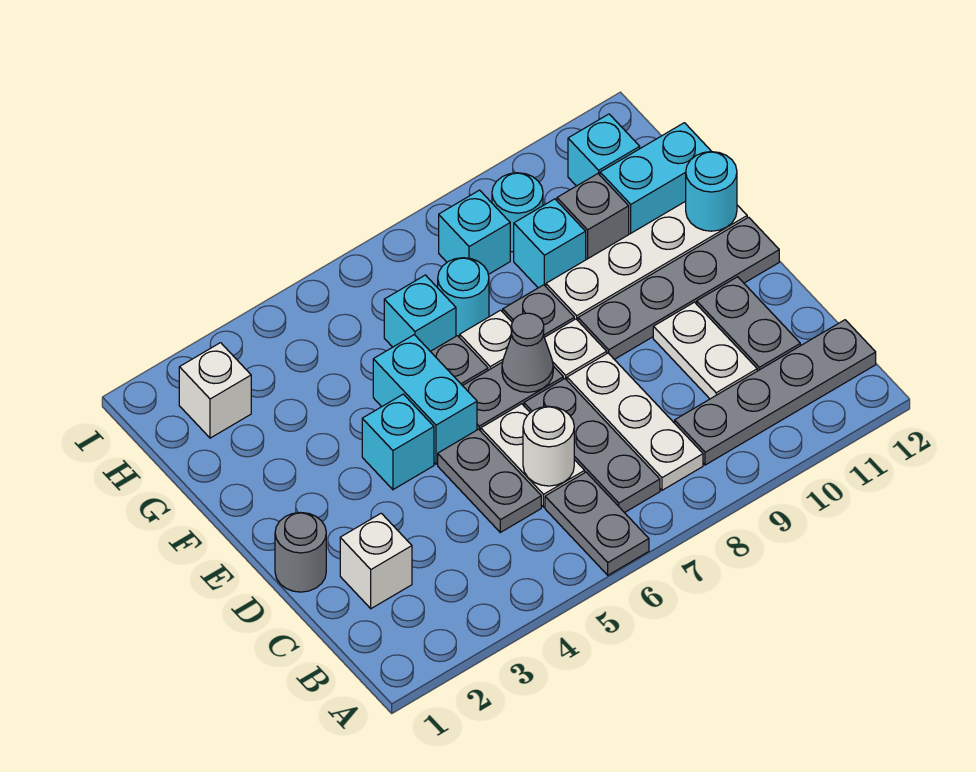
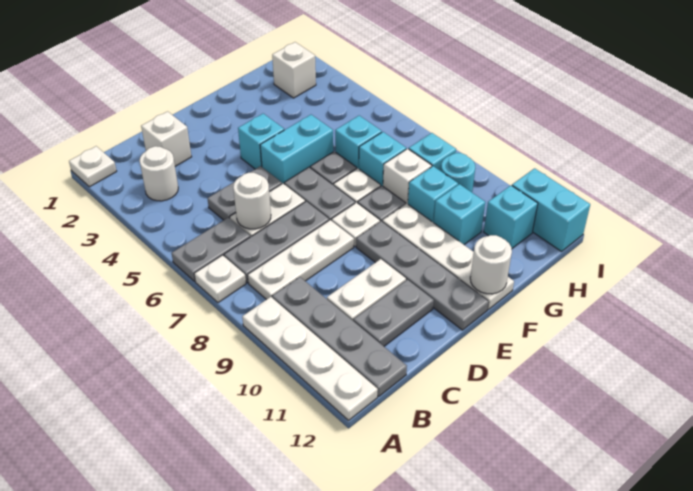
none -> white plate A1 level 1
none -> white plate A7 level 1
none -> white plate A9:A12 level 1
none -> white round brick B3 level 1
grey round brick D1 level 1 -> none
grey cone E7 level 2 -> none
cyan round brick F12 level 2 -> white round brick F12 level 2
cyan round brick G7 level 1 -> cyan brick G7 level 1
none -> white brick G8 level 1
grey brick G10 level 1 -> cyan brick G10 level 1
cyan brick G11:G12 level 1 -> cyan brick I11:I12 level 1

